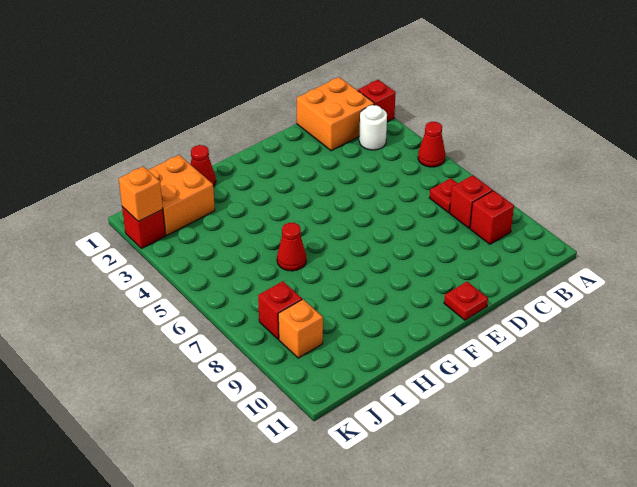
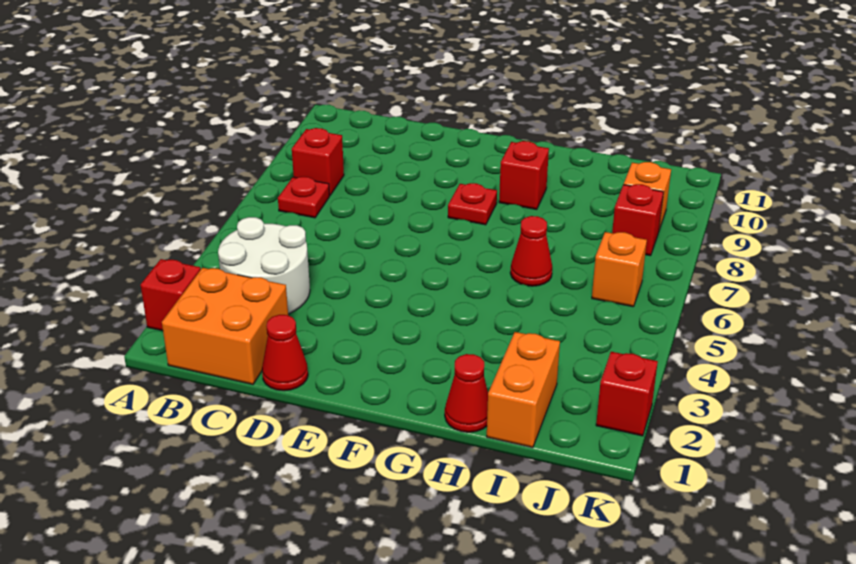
red cone A5 level 1 -> red cone D1 level 1
white round brick B3 level 1 -> white round brick B3:C4 level 1
red brick B9 level 1 -> red brick G9 level 1
red plate E11 level 1 -> red plate F8 level 1
orange brick I1:J2 level 1 -> orange brick I1:I2 level 1
orange brick K2 level 2 -> orange brick J6 level 1

